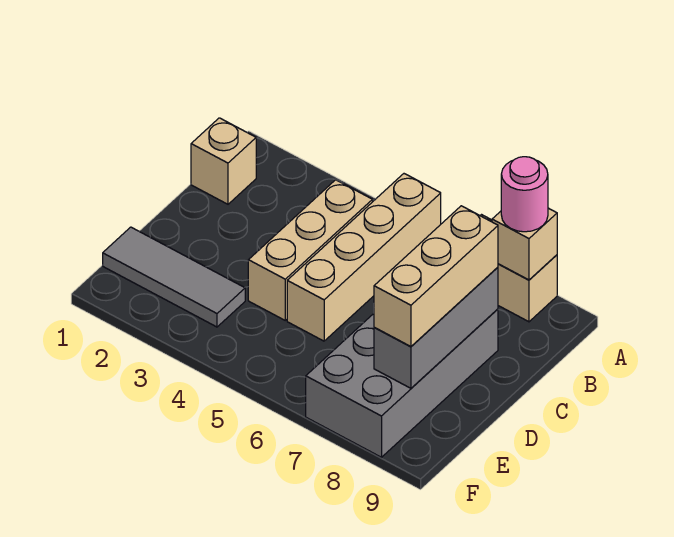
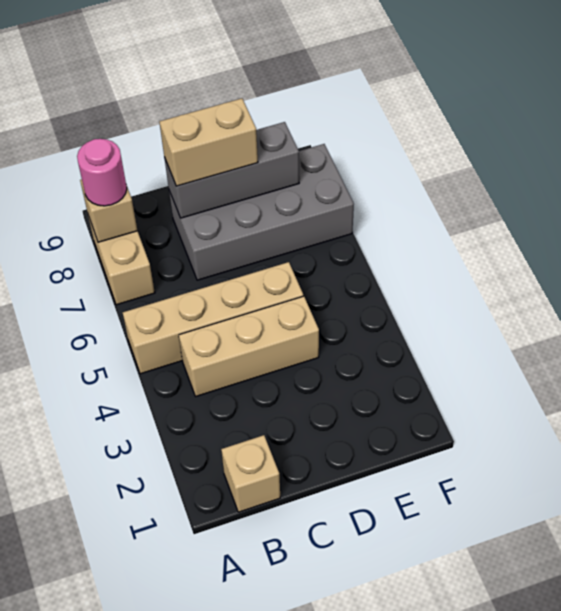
tan brick C8:E8 level 3 -> tan brick C8:D8 level 3
grey tile E1:E3 level 1 -> none

